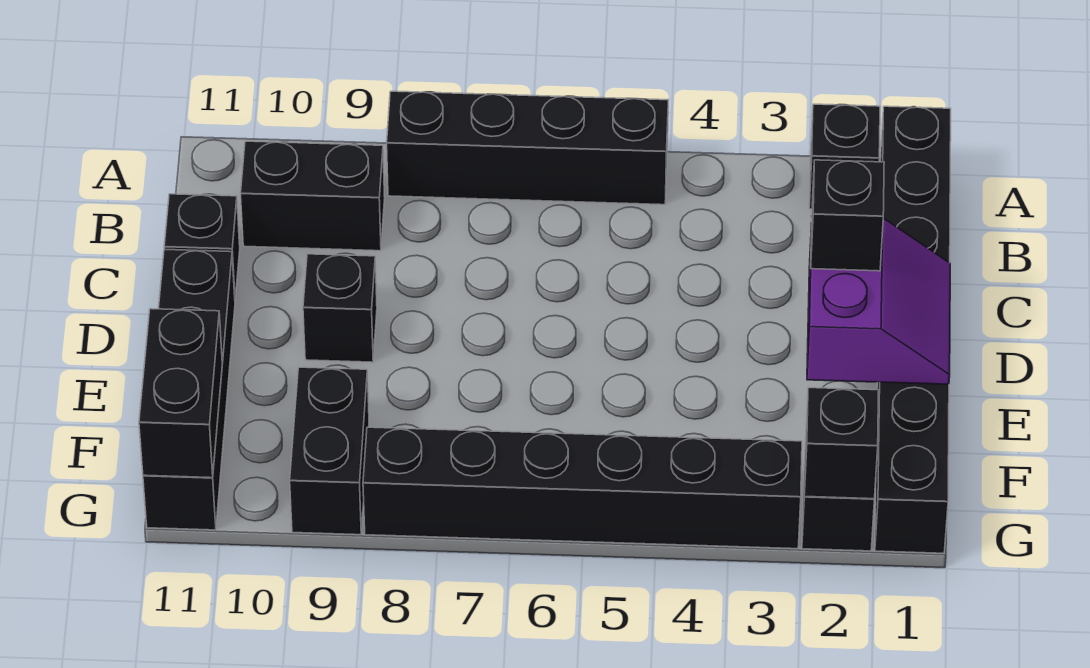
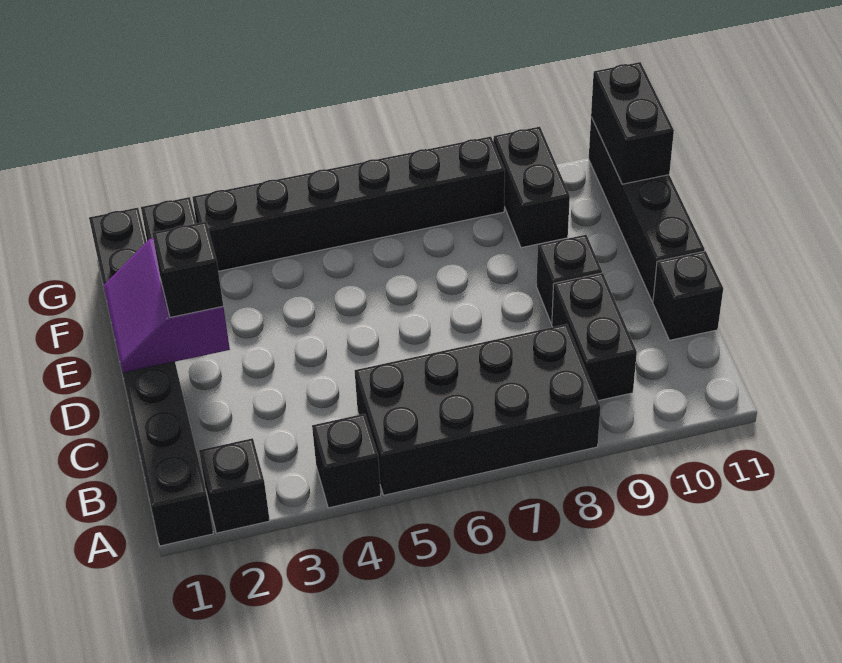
black brick A5:A8 level 1 -> black brick A5:B8 level 1
black brick B9:B10 level 1 -> black brick B9:C9 level 1
black brick G2 level 2 -> black brick A4 level 1

